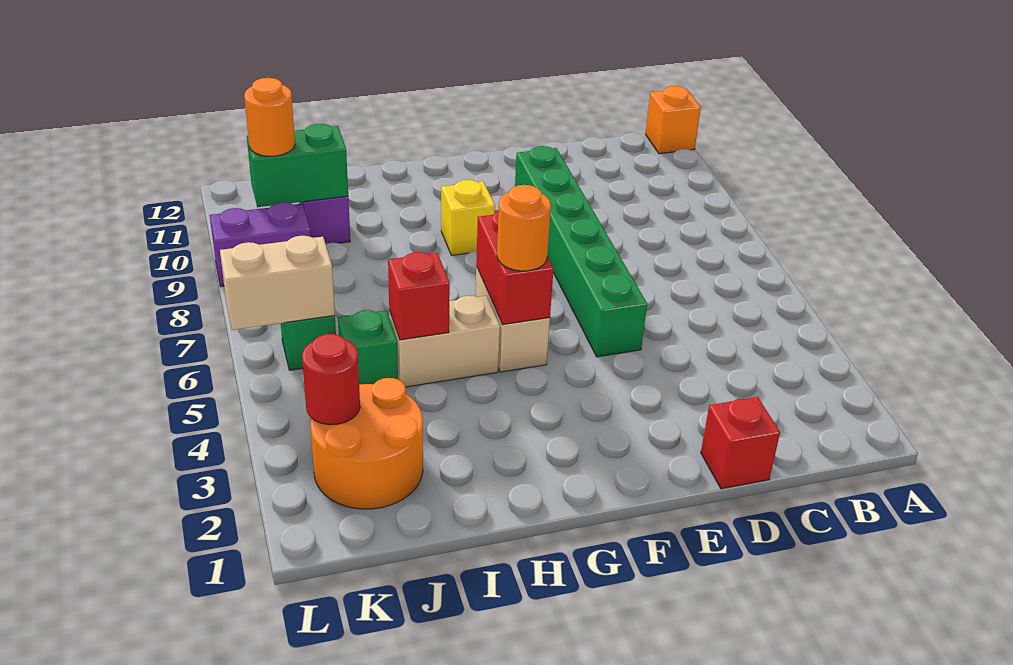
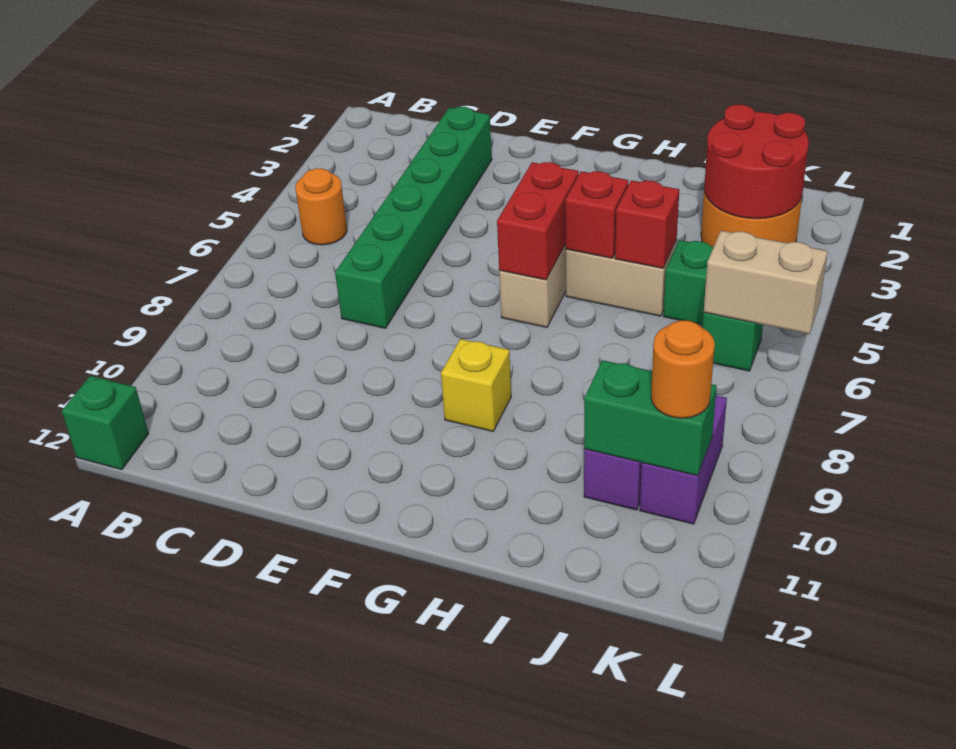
orange brick A12 level 1 -> green brick A12 level 1
red brick D1 level 1 -> red brick H5 level 2
green brick E5:E10 level 1 -> green brick D2:D7 level 1
orange round brick G5 level 3 -> orange round brick B5 level 1
red round brick K3 level 2 -> red round brick J2:K3 level 2
purple brick K9:L9 level 1 -> purple brick K9:K10 level 1

